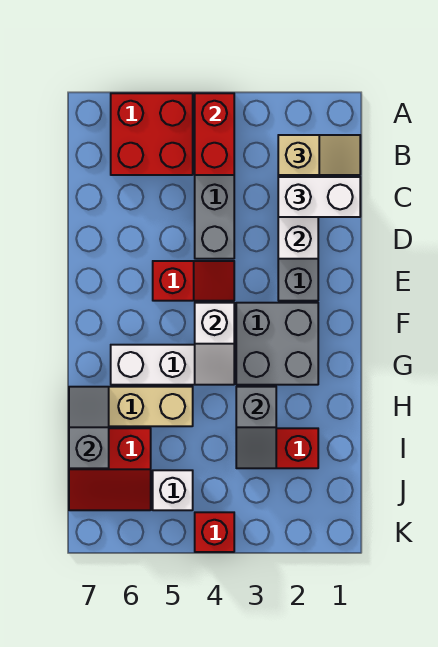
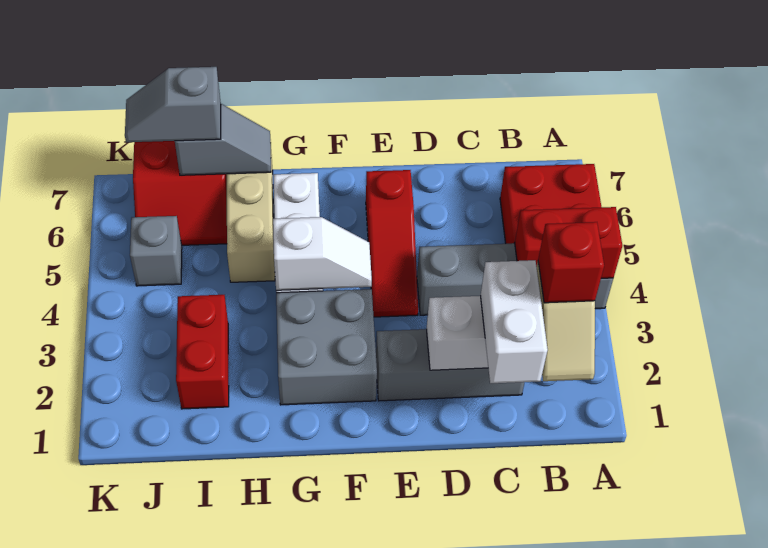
red slope E4:E5 level 1 top 5 -> red slope E4:E6 level 1 top 6
white slope F4:G4 level 2 top F -> white slope F4:G4 level 2 top G
grey slope H3:I3 level 2 top H -> grey slope I7:J7 level 3 top I
red slope I6:J7 level 1 top I -> red slope I6:J7 level 1 top 7
white brick J5 level 1 -> grey brick J5 level 1
red brick K4 level 1 -> red brick B2 level 4

